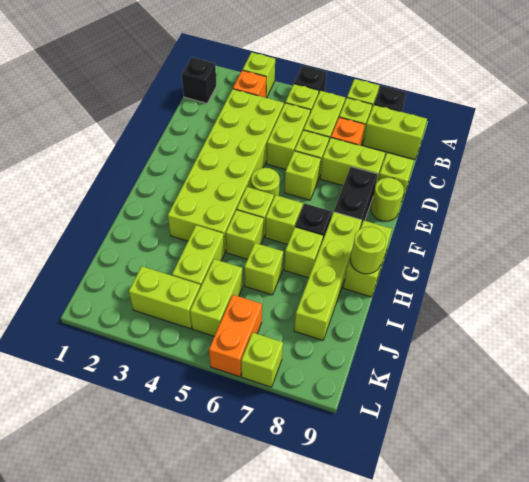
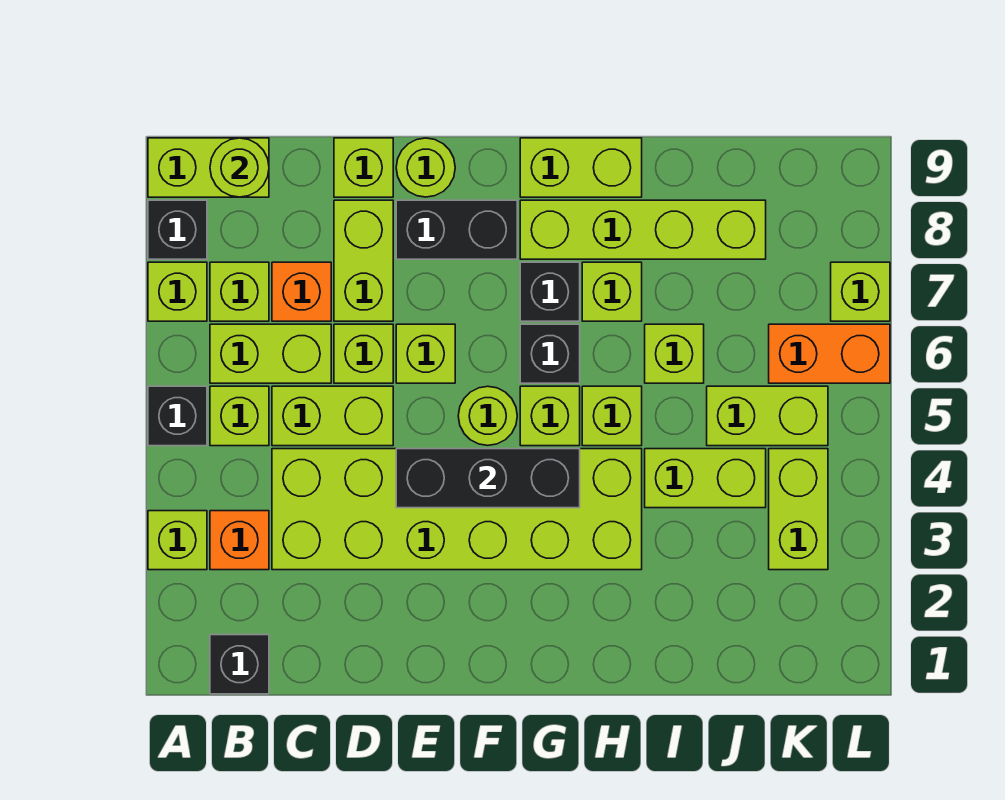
lime brick B8:B9 level 1 -> lime brick A9:B9 level 1
none -> black brick E4:G4 level 2
lime brick G6 level 1 -> black brick G6 level 1
lime round brick H9 level 2 -> lime round brick B9 level 2

